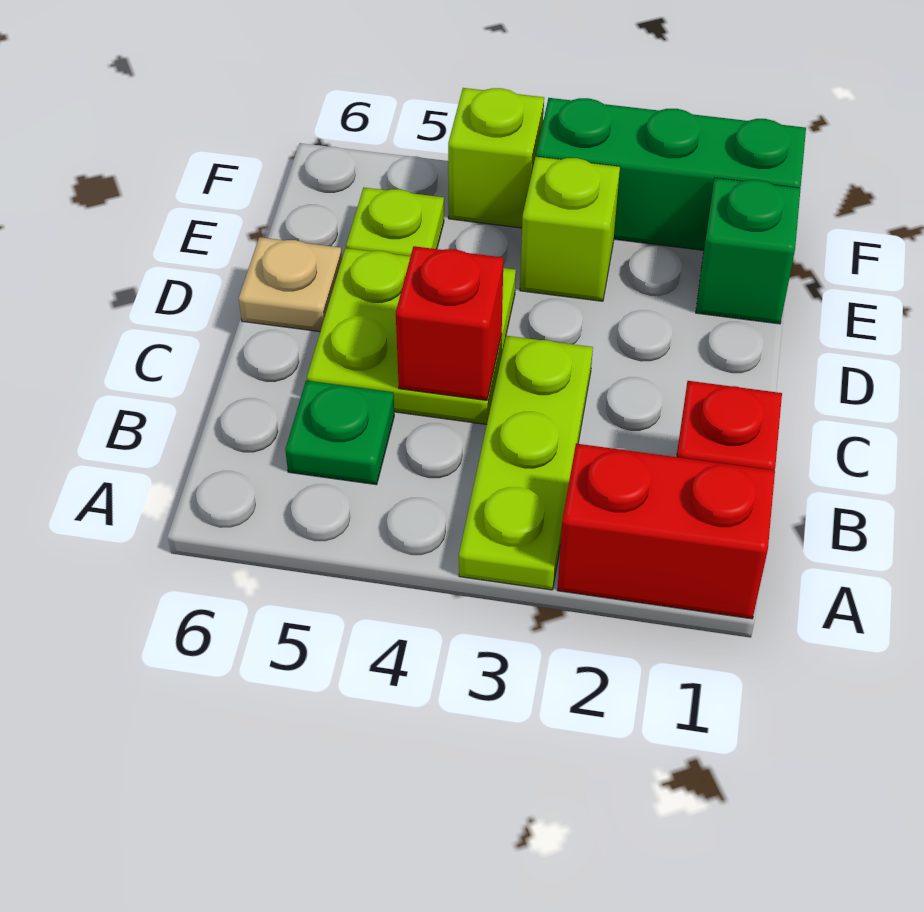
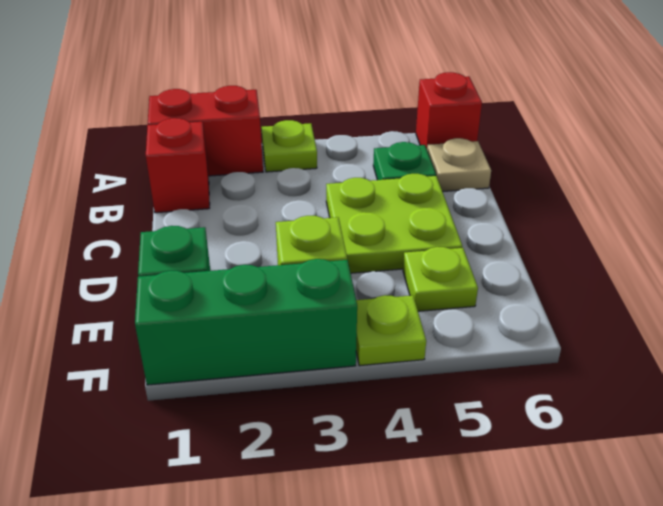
lime plate A3:C3 level 1 -> lime plate A3 level 1
red brick C4 level 2 -> red brick A6 level 1
tan plate D6 level 1 -> tan plate B6 level 1
lime brick F4 level 1 -> lime plate F4 level 1

